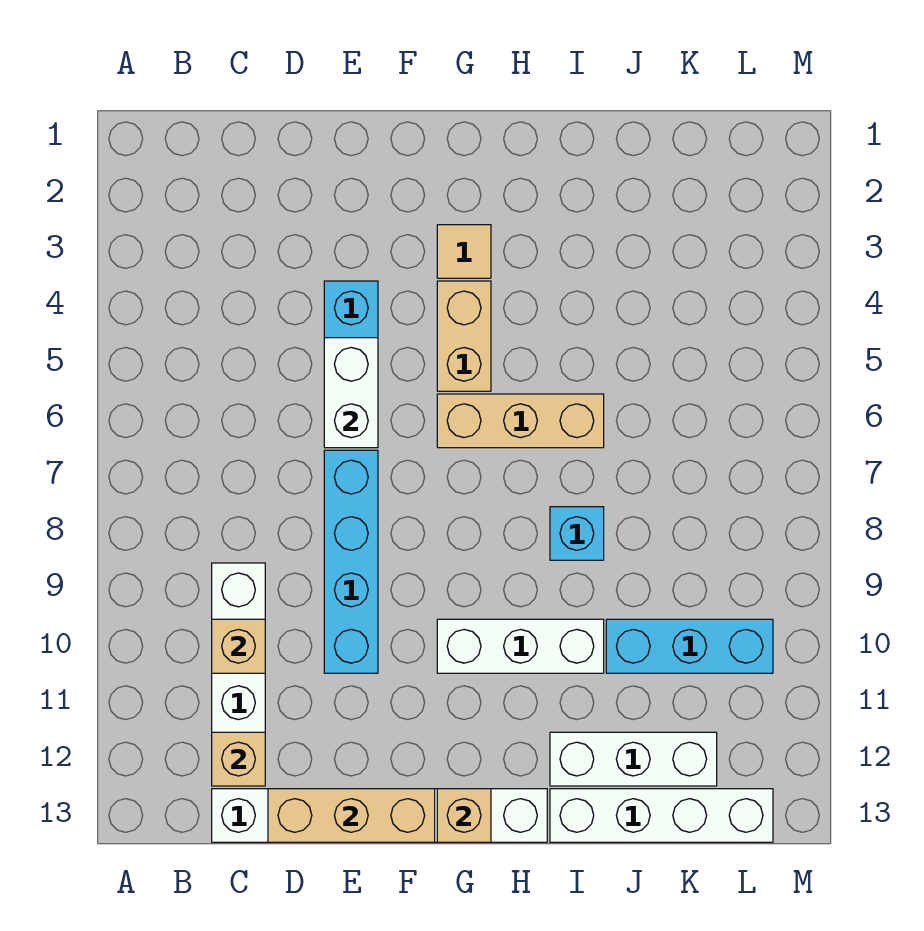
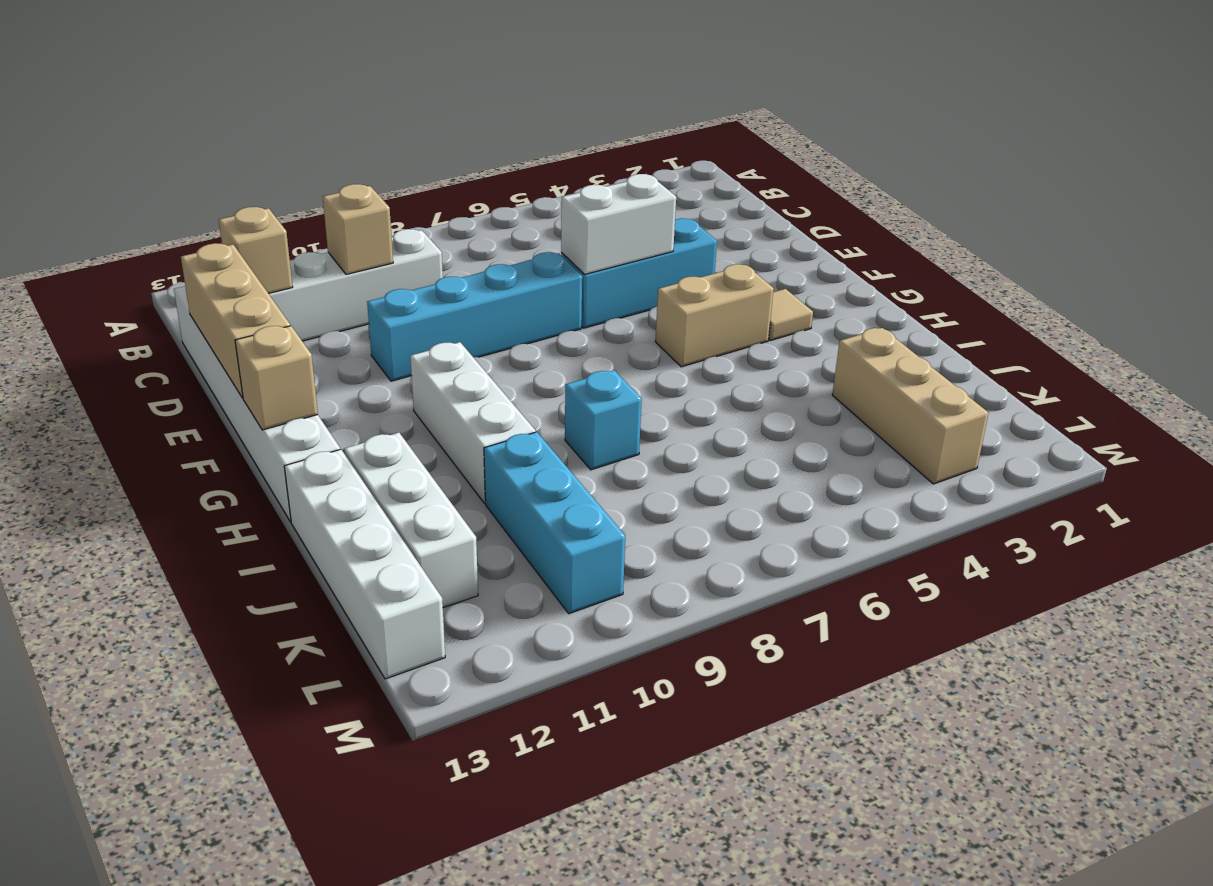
tan brick G6:I6 level 1 -> tan brick J3:L3 level 1

